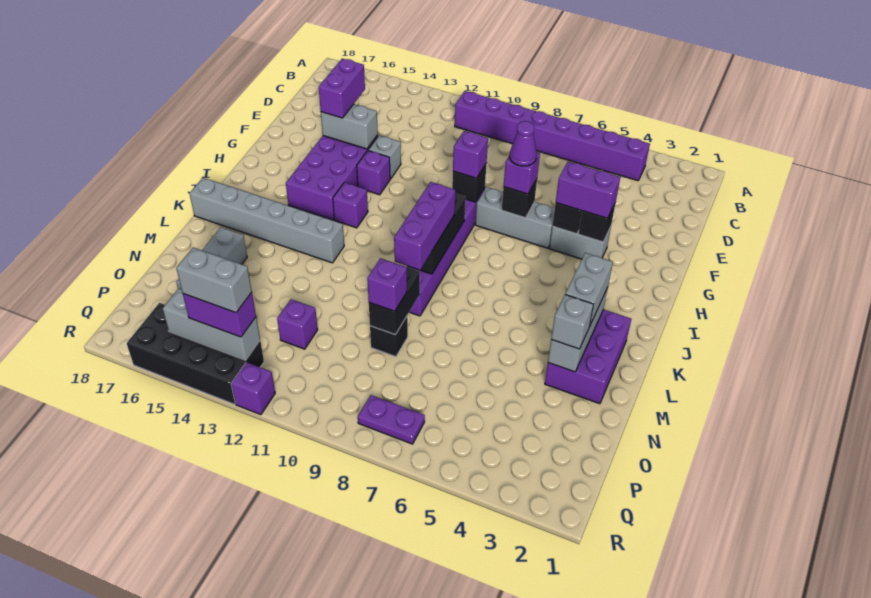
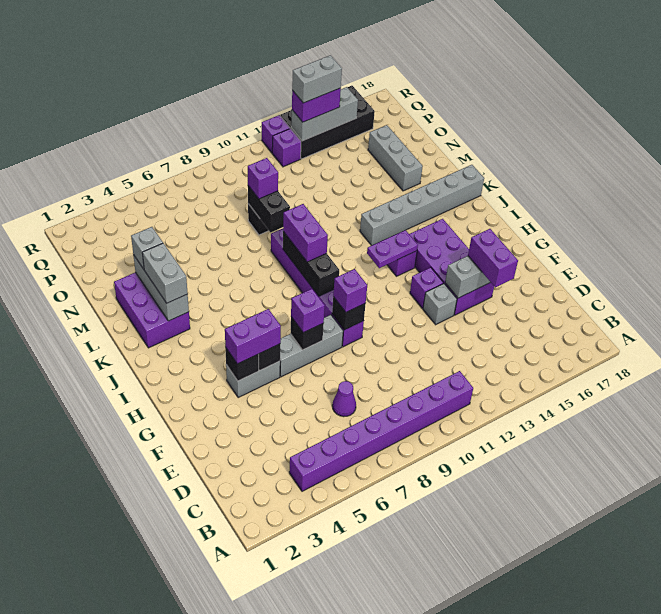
purple cone G7 level 4 -> purple cone D7 level 1
purple brick J9:L9 level 3 -> purple brick J9:K9 level 3
purple brick O12 level 1 -> purple brick Q12 level 1
purple plate Q7:Q8 level 1 -> purple plate I12:I13 level 2

